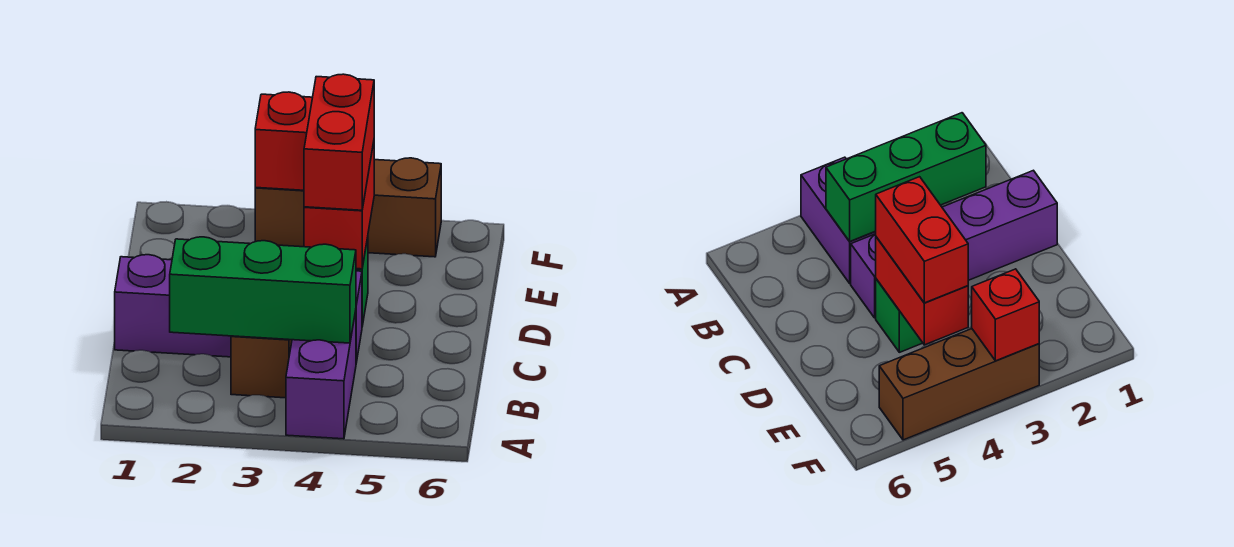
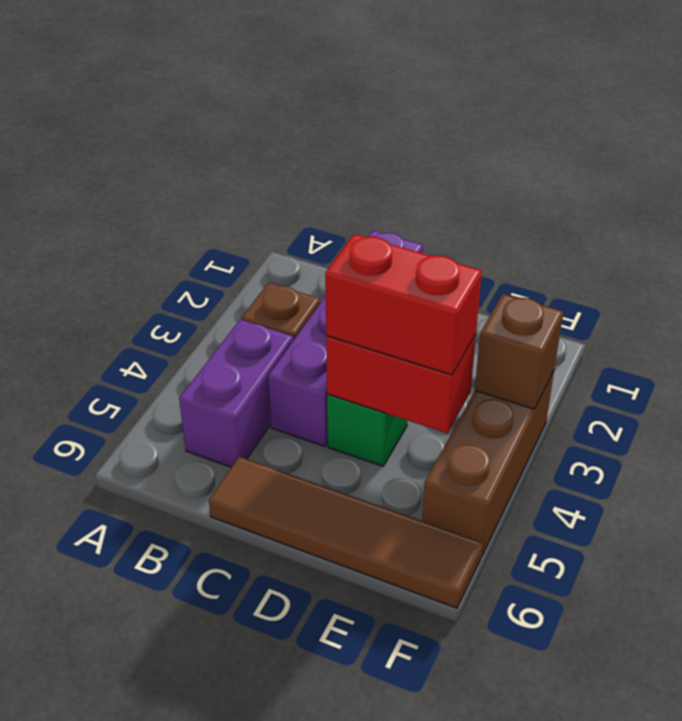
purple brick A4:B4 level 1 -> purple brick B4:B5 level 1
green brick B2:B4 level 2 -> none
none -> brown tile C6:F6 level 1
red brick F3 level 2 -> brown brick F3 level 2

